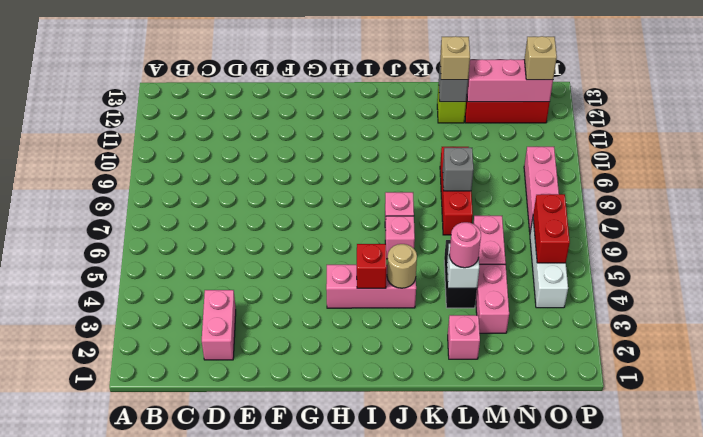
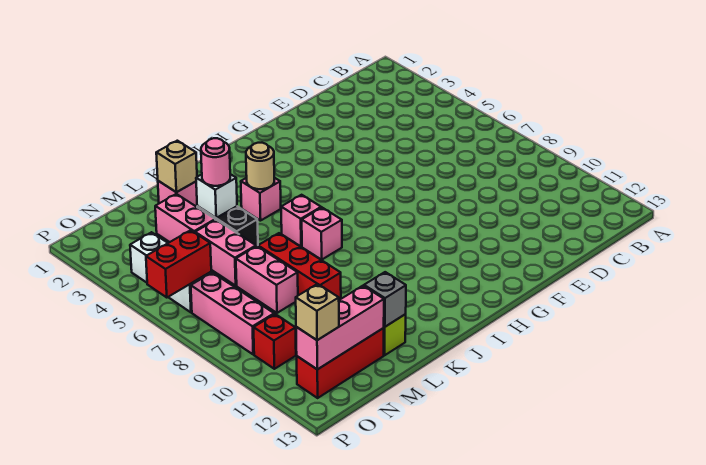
pink brick D2:D3 level 1 -> pink brick M7:M8 level 1
pink brick H4:J4 level 1 -> pink brick J4 level 1
red brick I4 level 2 -> red brick O10 level 1
grey brick L8 level 2 -> none
tan brick L12 level 3 -> tan brick L2 level 2
red brick O5:O6 level 2 -> red brick O6:P6 level 2

